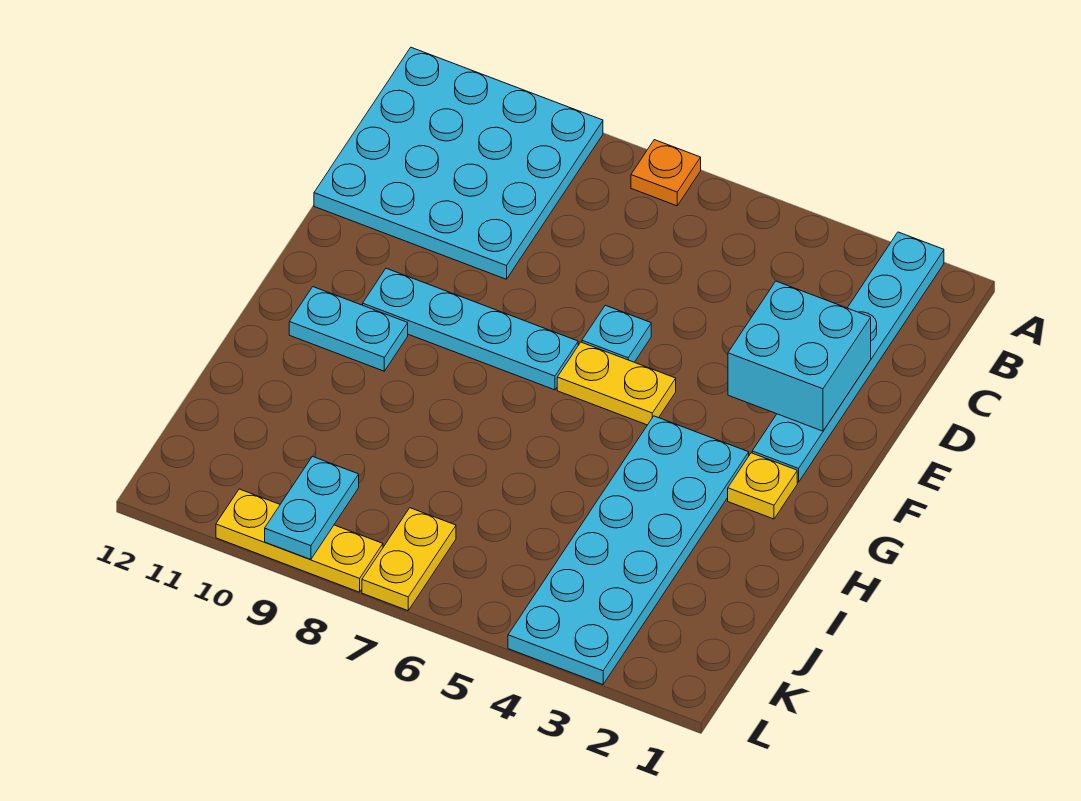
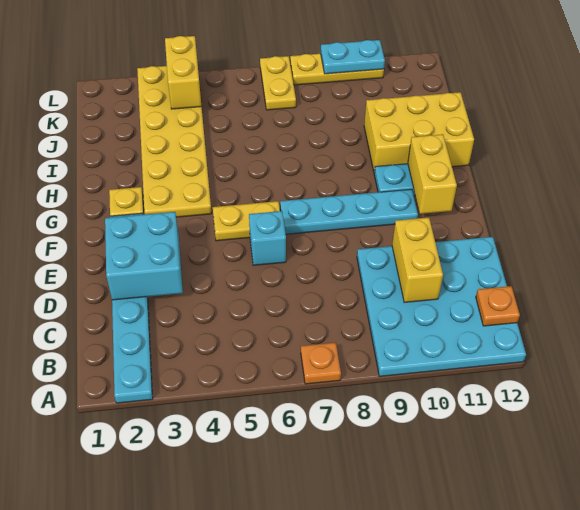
none -> orange plate B12 level 2
none -> yellow brick C10:D10 level 2
cyan plate E6 level 1 -> cyan brick E6 level 1
none -> yellow brick F11:G11 level 2
cyan plate G3:L4 level 1 -> yellow plate G3:L4 level 1
none -> yellow brick H10:I12 level 1
none -> yellow brick K4:L4 level 2
cyan plate K9:L9 level 2 -> cyan plate L9:L10 level 2

